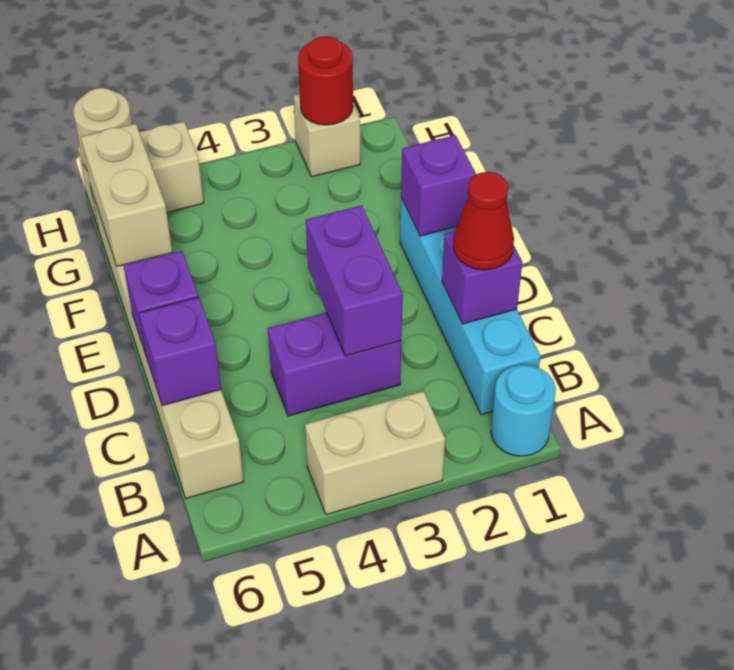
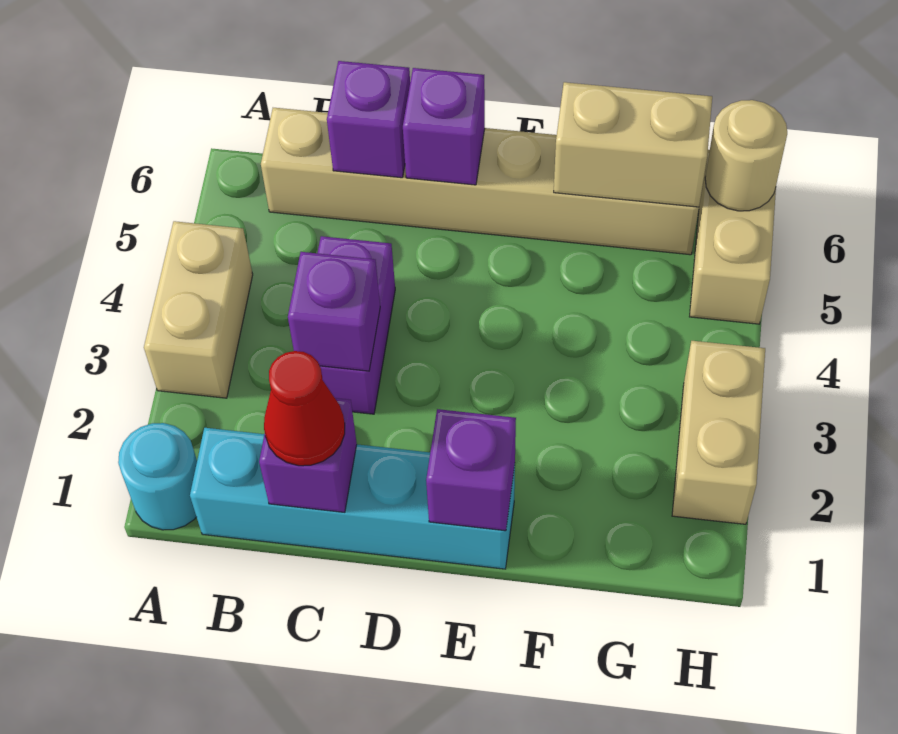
purple brick C3:D3 level 2 -> purple brick C3 level 2
tan brick H2 level 1 -> tan brick H2:H3 level 1
red round brick H2 level 2 -> none

